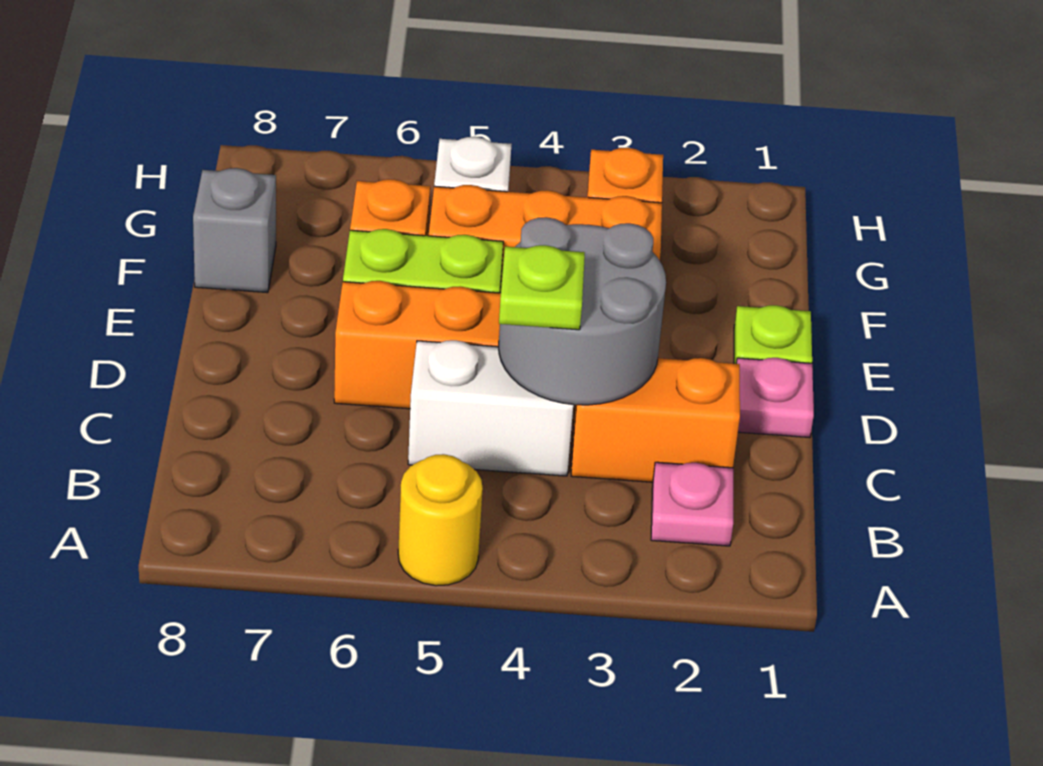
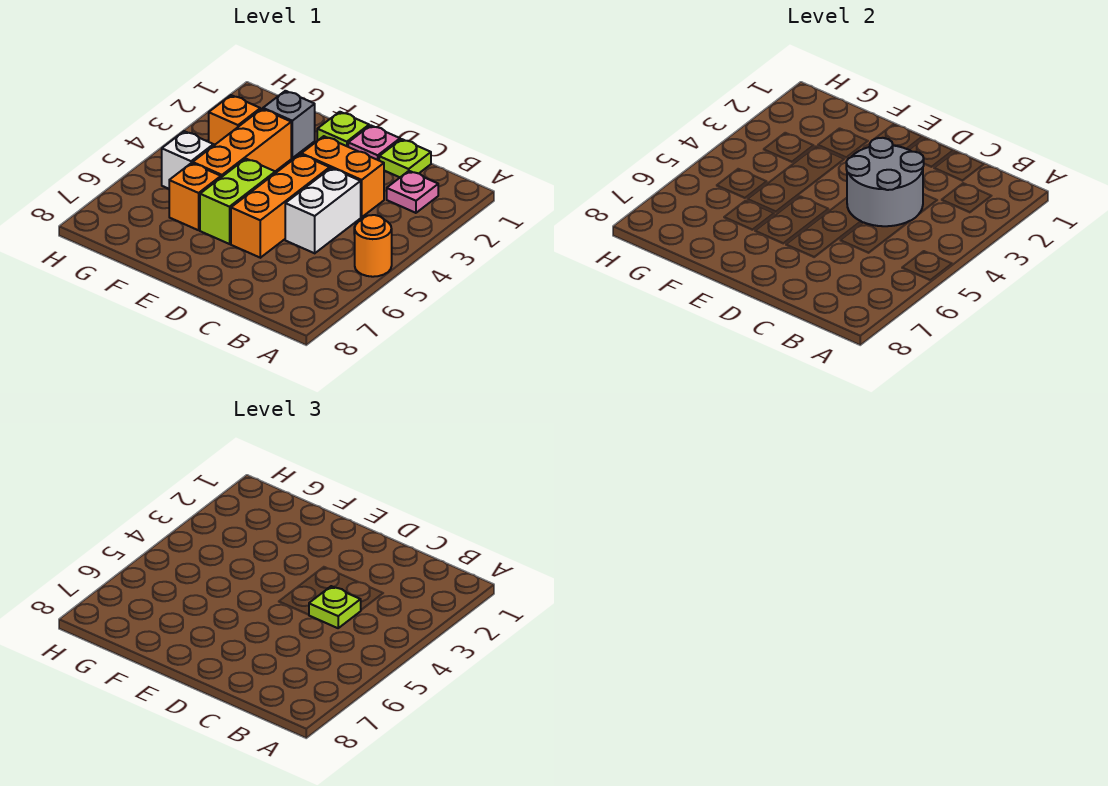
yellow round brick A5 level 1 -> orange round brick A5 level 1
none -> lime plate C1 level 1
orange brick C2:C3 level 1 -> orange brick C3:D3 level 1
grey brick F8 level 1 -> grey brick F2 level 1

